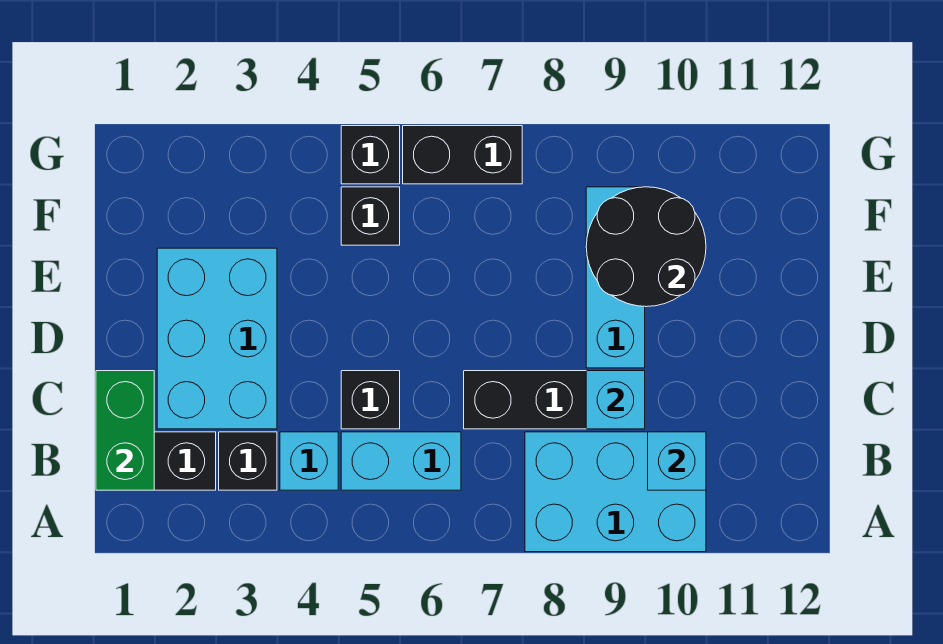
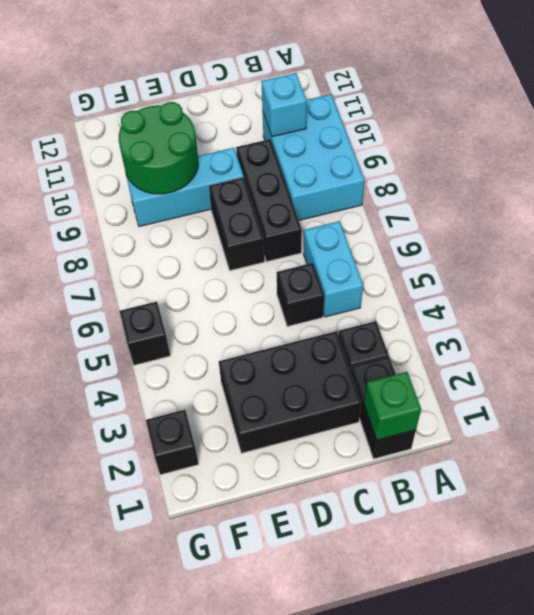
green brick B1:C1 level 2 -> green brick B1 level 2
cyan brick B4 level 1 -> none
cyan brick C2:E3 level 1 -> black brick C2:E3 level 1
cyan brick C9 level 2 -> none
black round brick E9:F10 level 2 -> green round brick E9:F10 level 2
black brick F5 level 1 -> black brick G2 level 1
black brick G6:G7 level 1 -> black brick D7:D8 level 1

